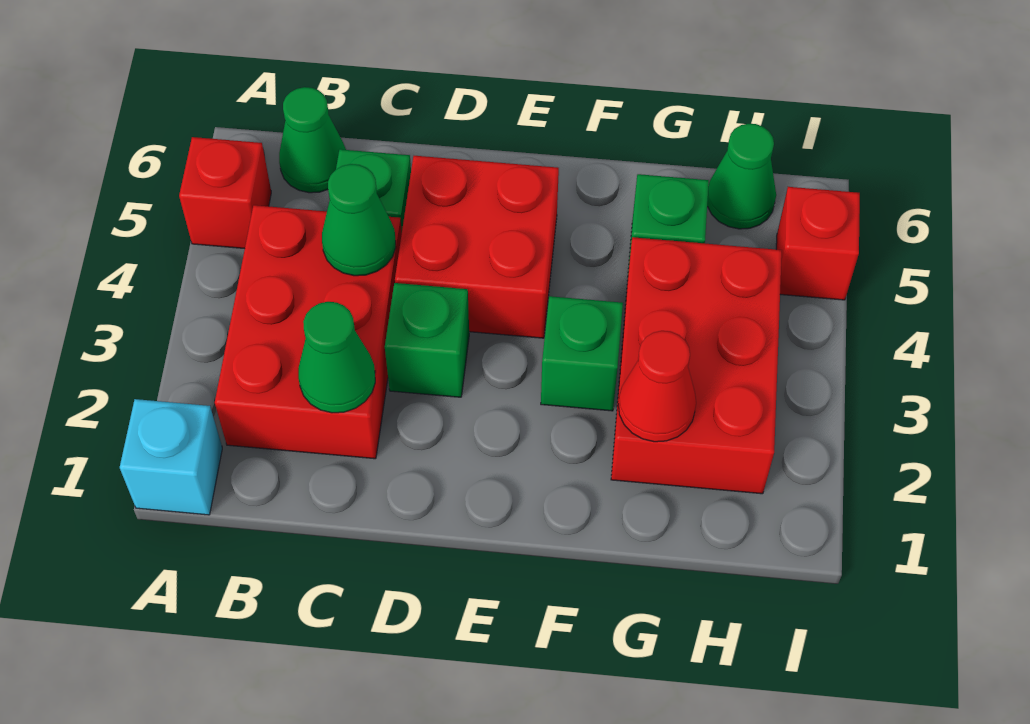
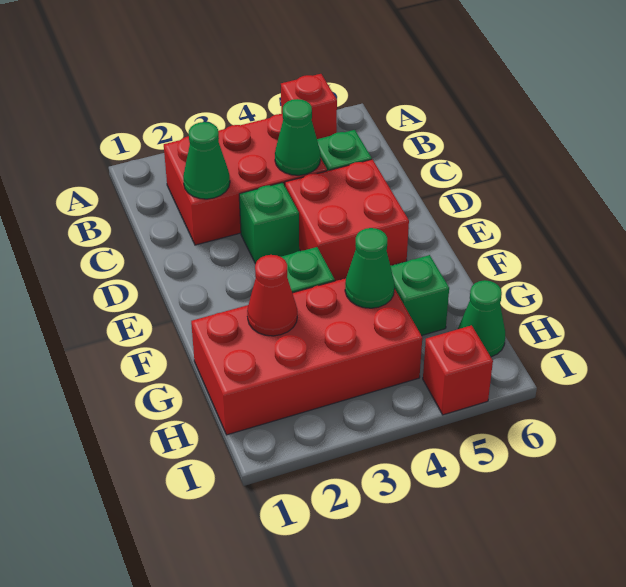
cyan brick A1 level 1 -> none
green cone B6 level 1 -> green cone G4 level 2
red brick G2:H4 level 1 -> red brick G1:H4 level 1

